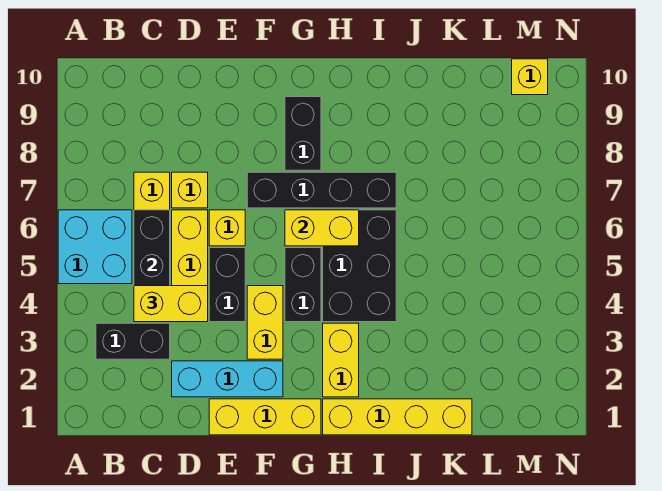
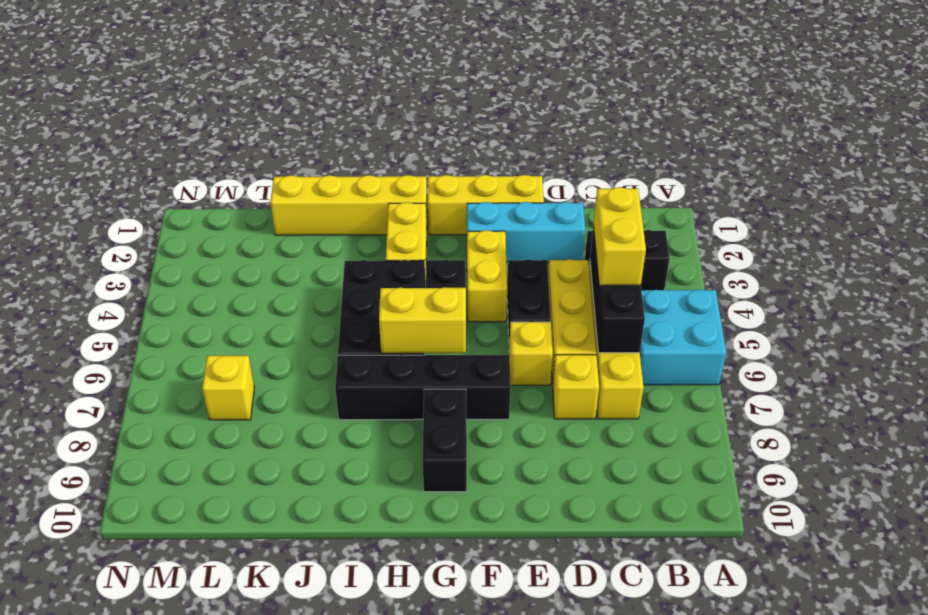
yellow brick C4:D4 level 3 -> yellow brick C4:C5 level 3
yellow brick M10 level 1 -> yellow brick L7 level 1

